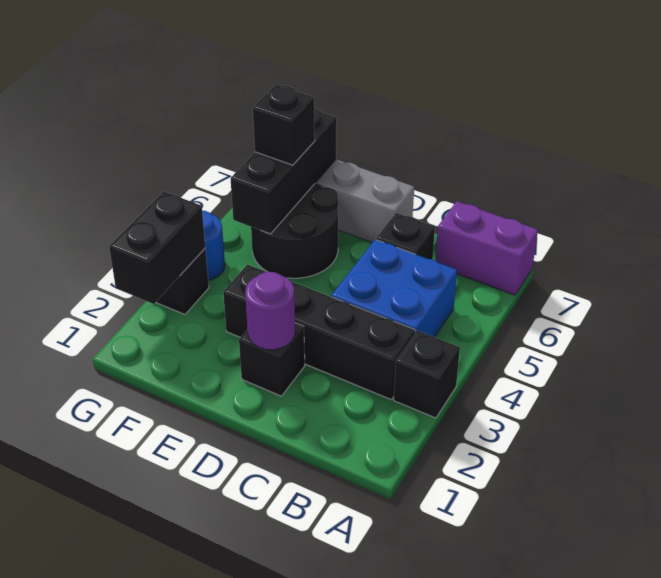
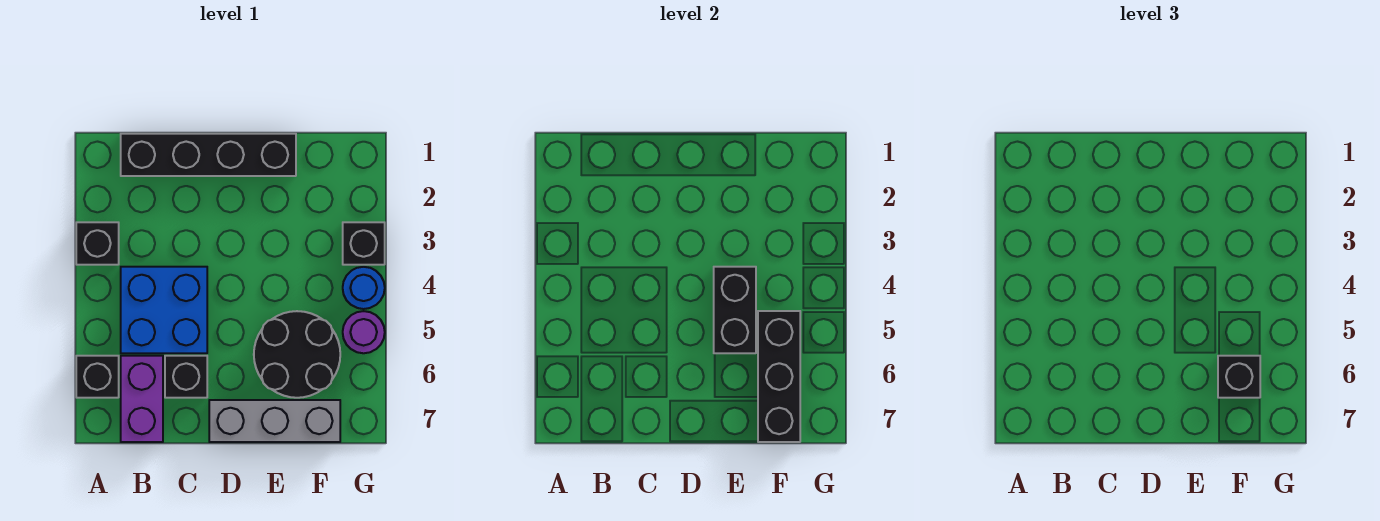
purple brick A7:B7 level 1 -> purple brick B6:B7 level 1
black brick B3:E3 level 1 -> black brick B1:E1 level 1
black brick D2 level 1 -> black brick A6 level 1
purple round brick D2 level 2 -> purple round brick G5 level 1
black brick G2:G3 level 2 -> black brick E4:E5 level 2

